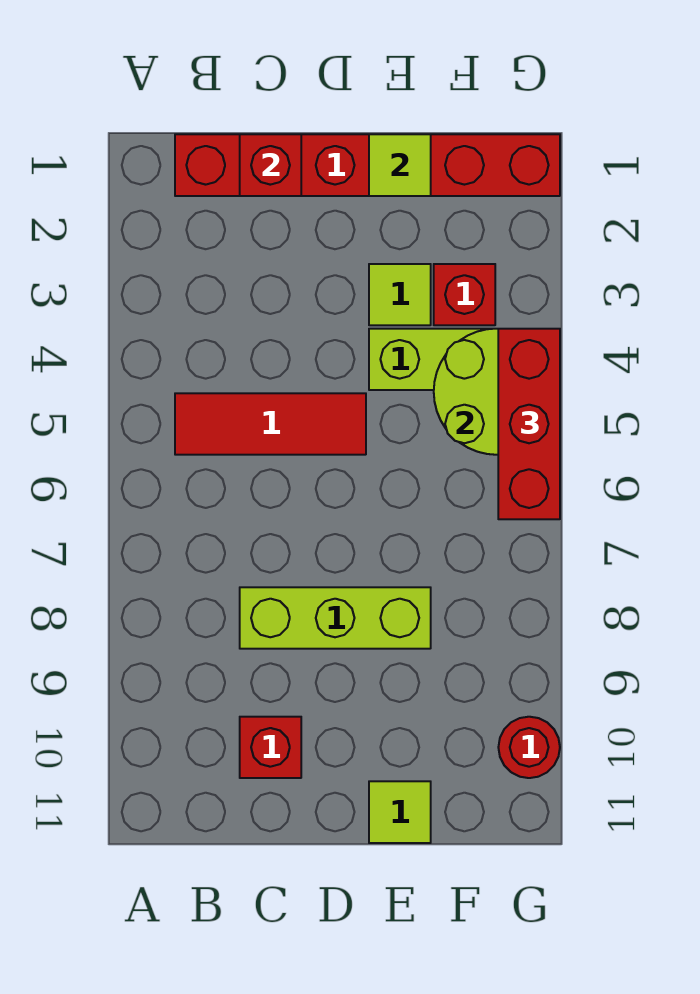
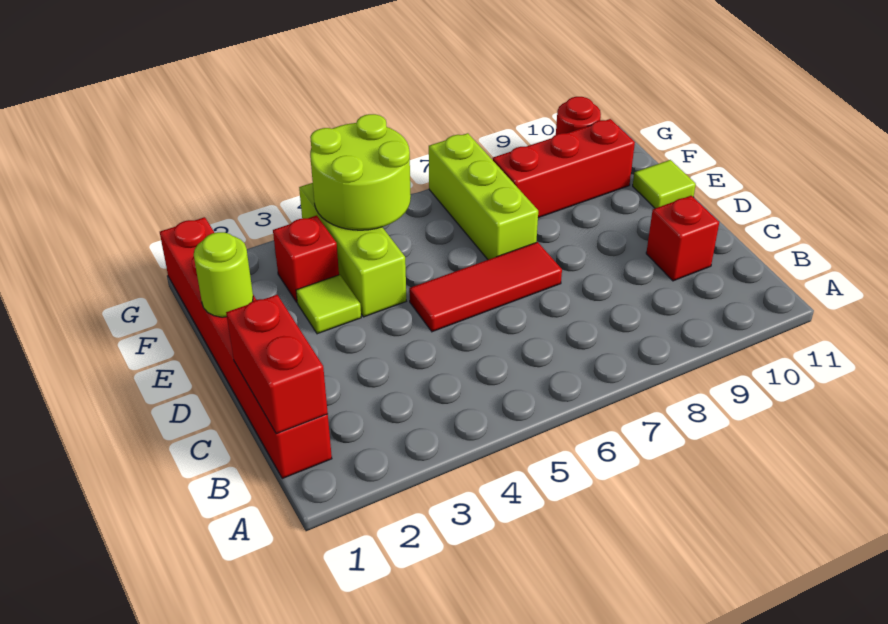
red tile B5:D5 level 1 -> red tile D5:D7 level 1
red brick C1 level 2 -> red brick B1:C1 level 2
lime brick C8:E8 level 1 -> lime brick E7:G7 level 1
lime tile E1 level 2 -> lime round brick E1 level 2
red brick G4:G6 level 3 -> red brick F8:F10 level 1

